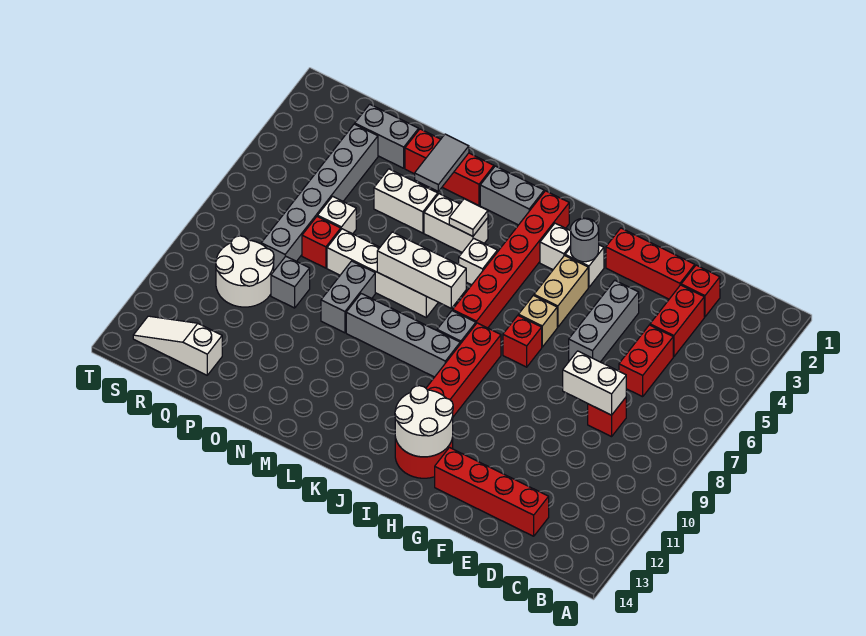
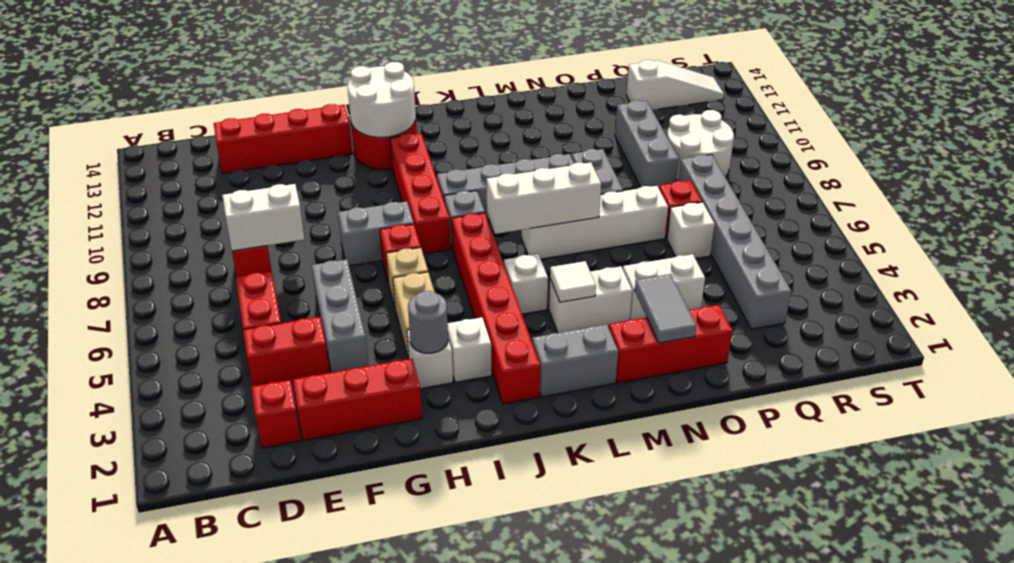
red brick D3:D4 level 1 -> red brick D4:E4 level 1
grey brick P2:Q2 level 1 -> grey brick G8:H8 level 1
grey brick P9 level 1 -> grey brick P9:P11 level 1

